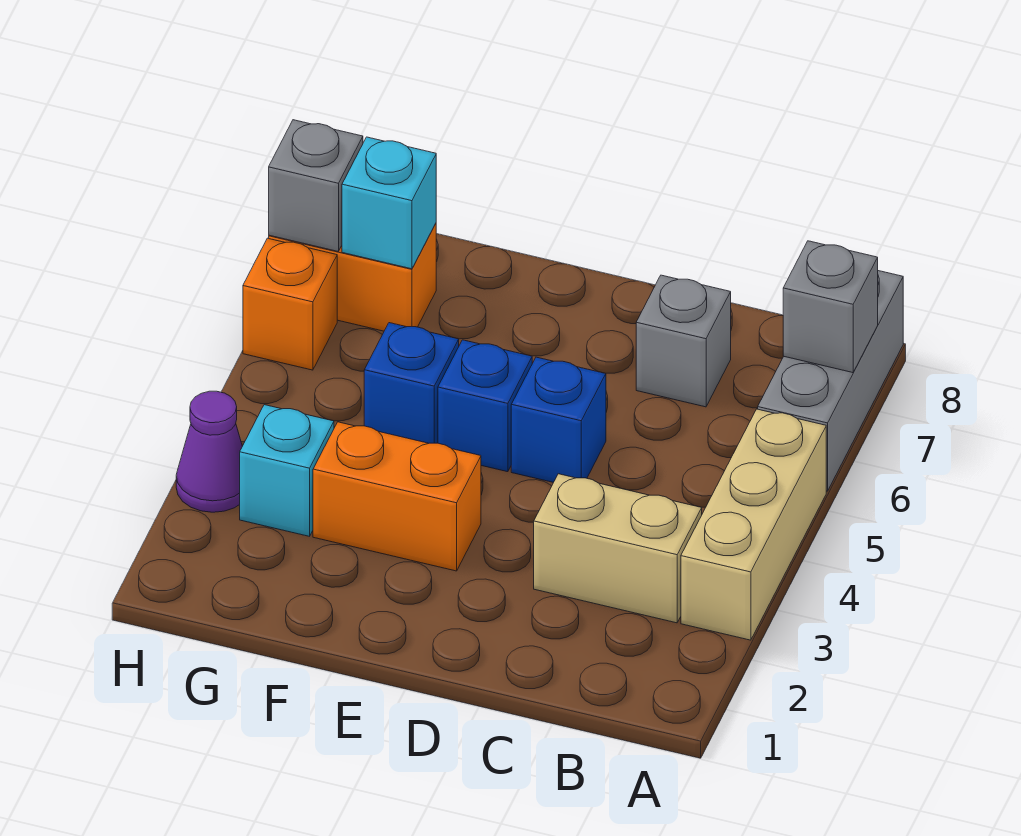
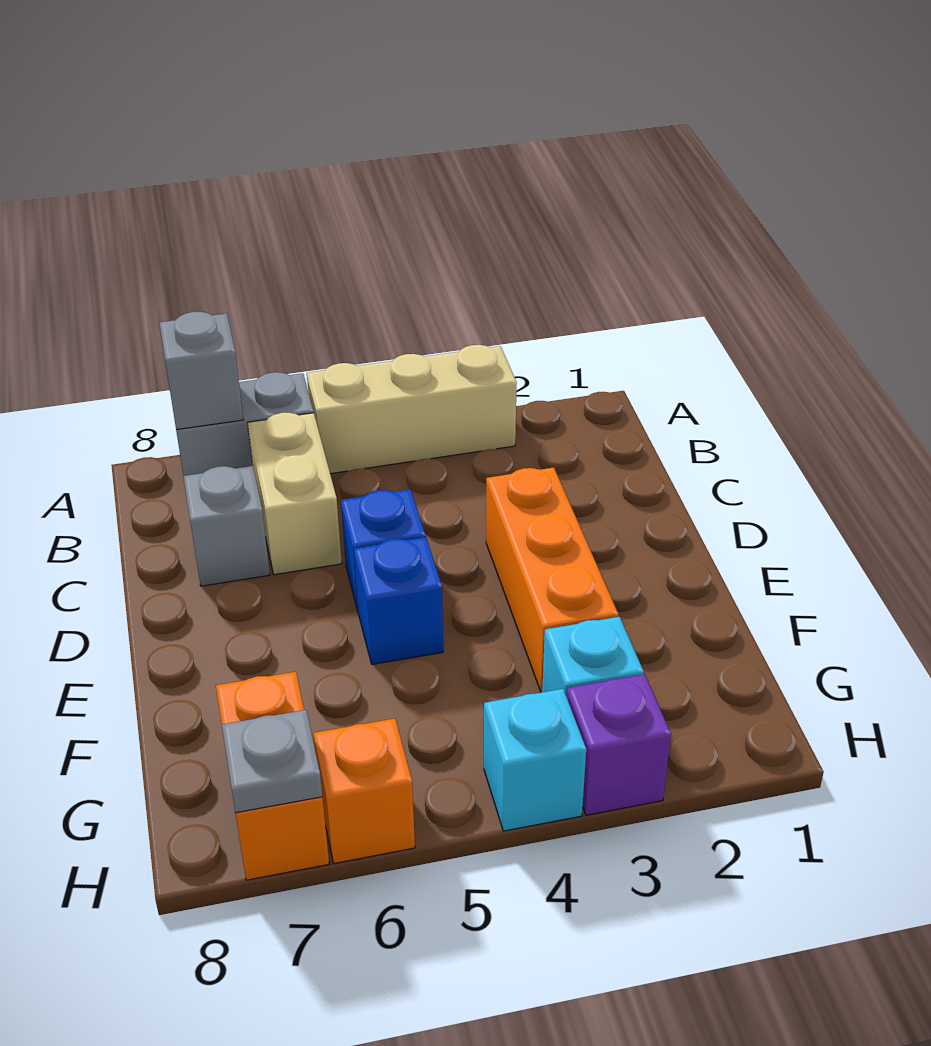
grey brick A6:A8 level 1 -> grey brick A6:A7 level 1
tan brick B3:C3 level 1 -> tan brick B6:C6 level 1
orange brick E3:F3 level 1 -> orange brick D3:F3 level 1
blue brick F5 level 1 -> none
cyan brick G7 level 2 -> cyan brick H4 level 1
purple cone H3 level 1 -> purple brick H3 level 1
grey brick H7 level 2 -> grey plate H7 level 2

